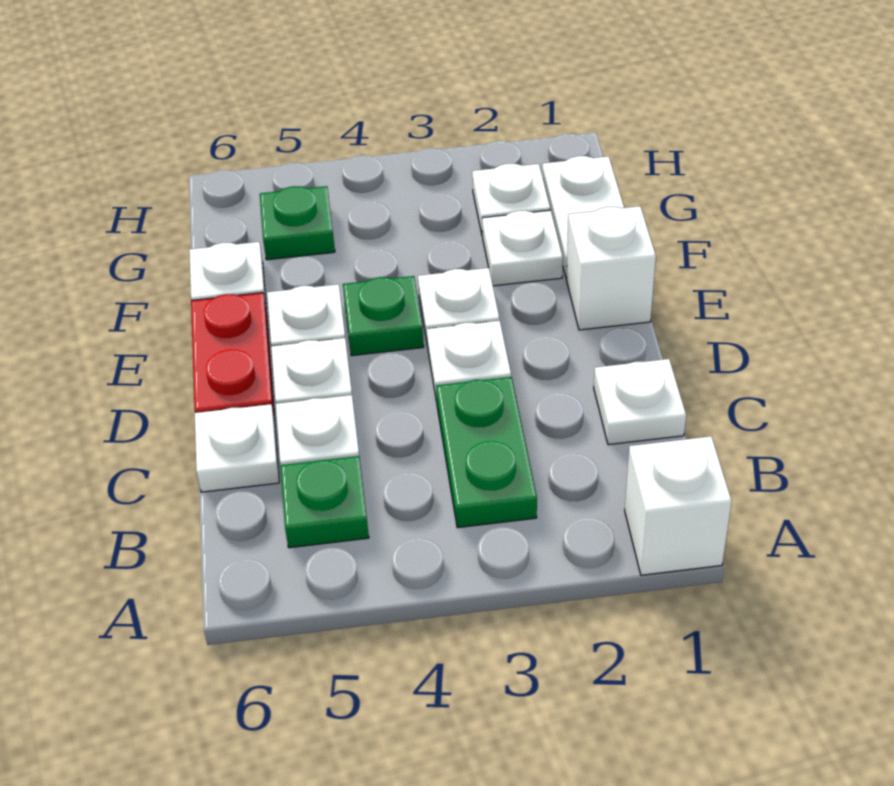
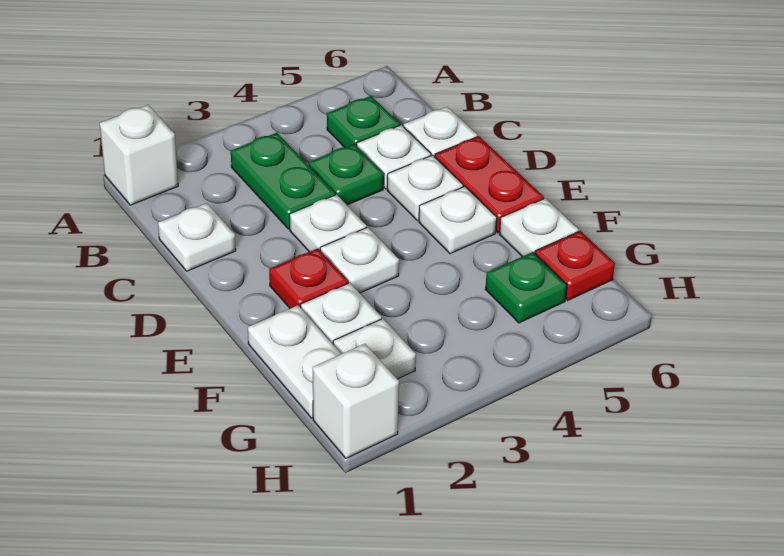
white brick E1 level 1 -> white brick H1 level 1
none -> red plate E2 level 1
green plate E4 level 1 -> green plate C4 level 1
none -> red plate G6 level 1

